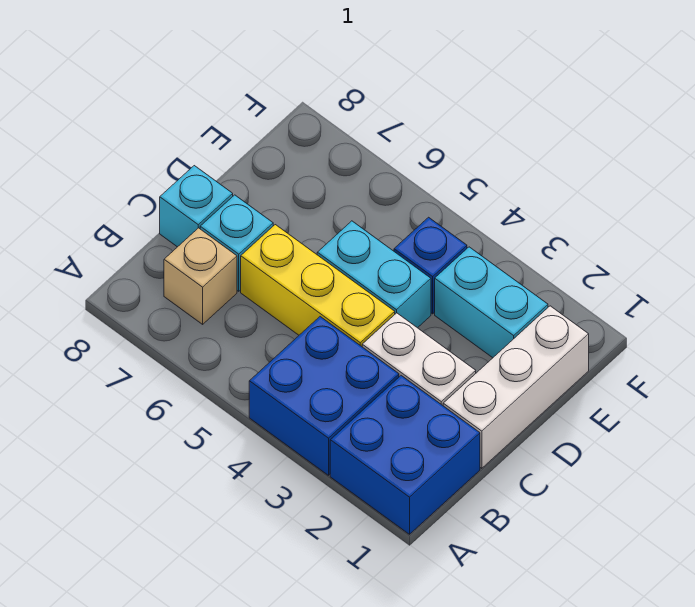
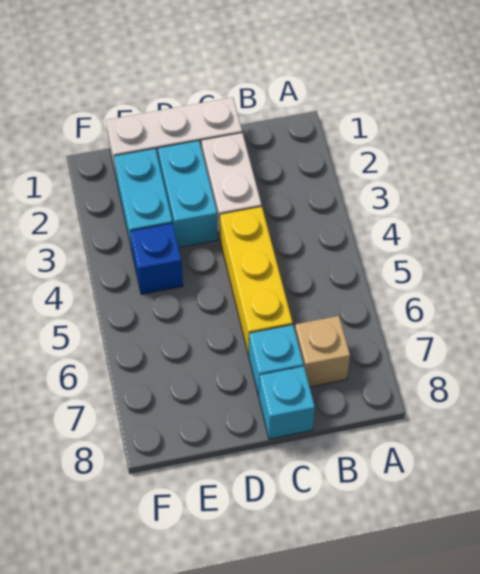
blue brick A1:B2 level 1 -> none
blue brick A3:B4 level 1 -> none
cyan brick D4:D5 level 1 -> cyan brick D2:D3 level 1

